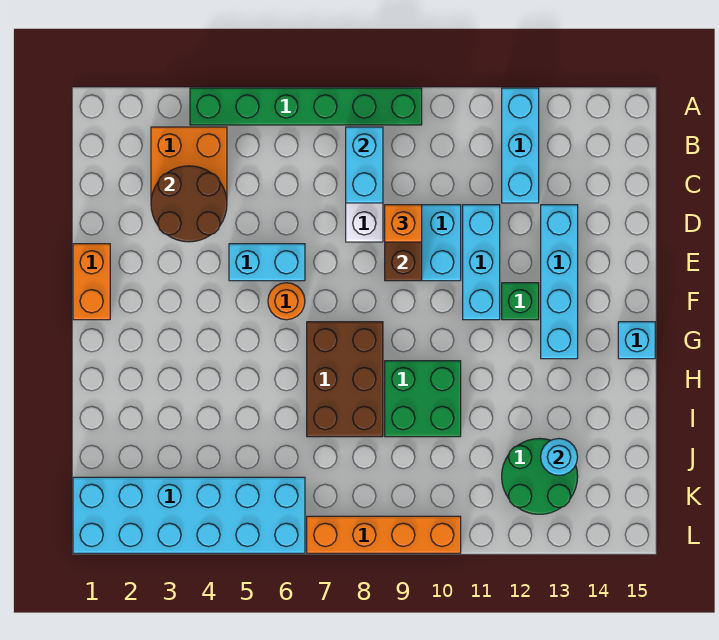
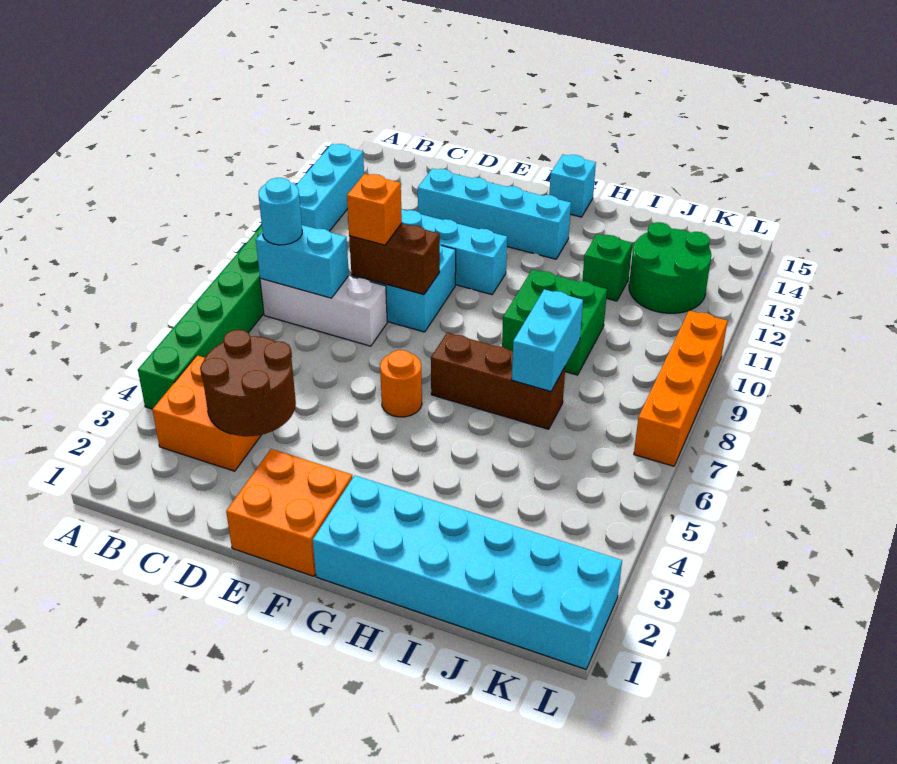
cyan brick A12:C12 level 1 -> cyan brick A11:A13 level 1
orange brick E1:F1 level 1 -> orange brick E1:F2 level 1
cyan brick E5:E6 level 1 -> cyan brick I7:I8 level 2
green brick F12 level 1 -> green brick I12 level 1
brown brick G7:I8 level 1 -> brown brick G7:I7 level 1
cyan round brick J13 level 2 -> cyan round brick B8 level 3
cyan brick K1:L6 level 1 -> cyan brick G1:L2 level 1

